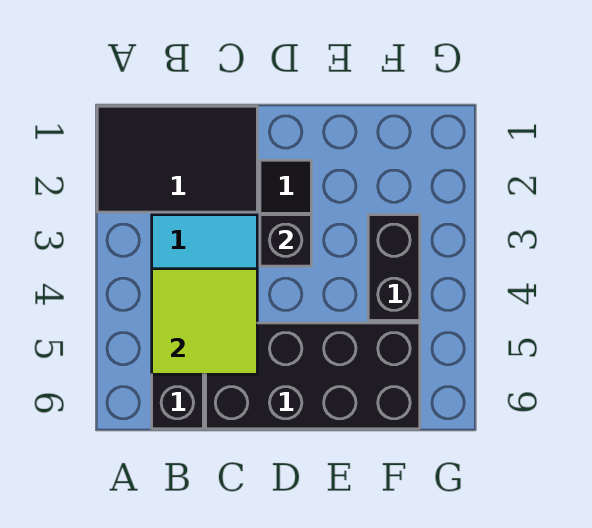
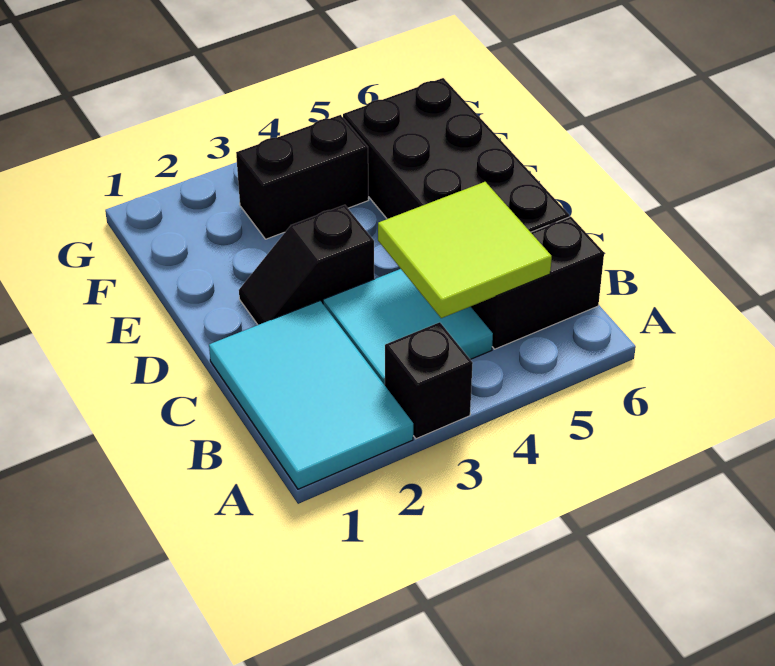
black tile A1:C2 level 1 -> cyan tile A1:C2 level 1
black brick D3 level 2 -> black brick A3 level 1

